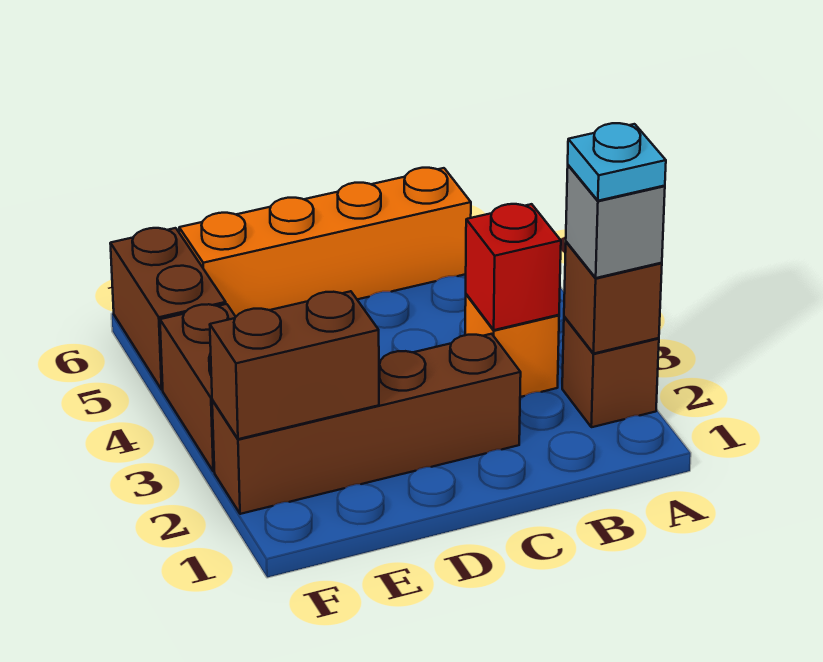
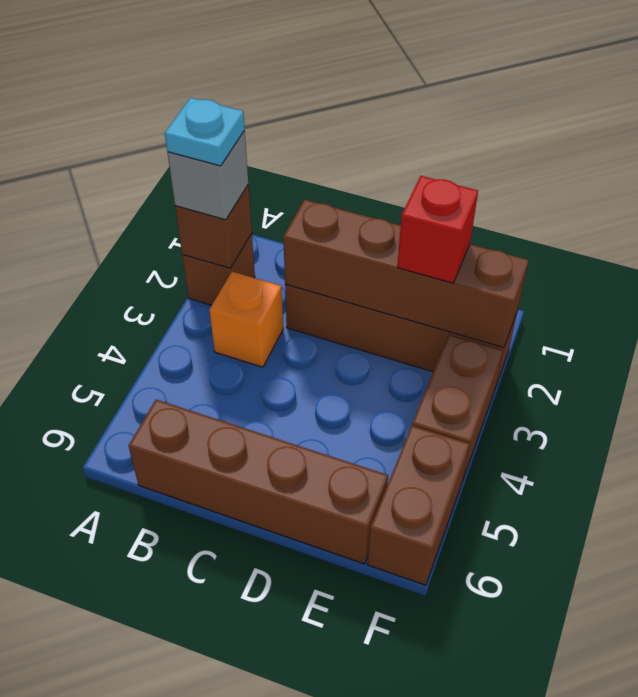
red brick B3 level 2 -> red brick E2 level 3
orange brick B6:E6 level 1 -> brown brick B6:E6 level 1
brown brick E2:F2 level 2 -> brown brick C2:F2 level 2

